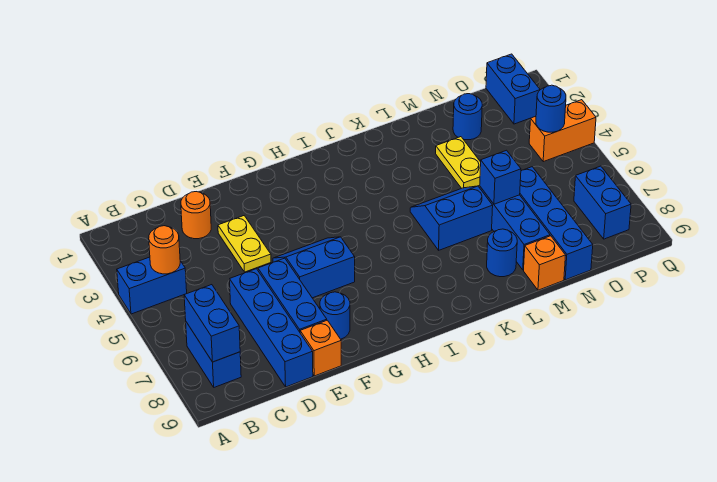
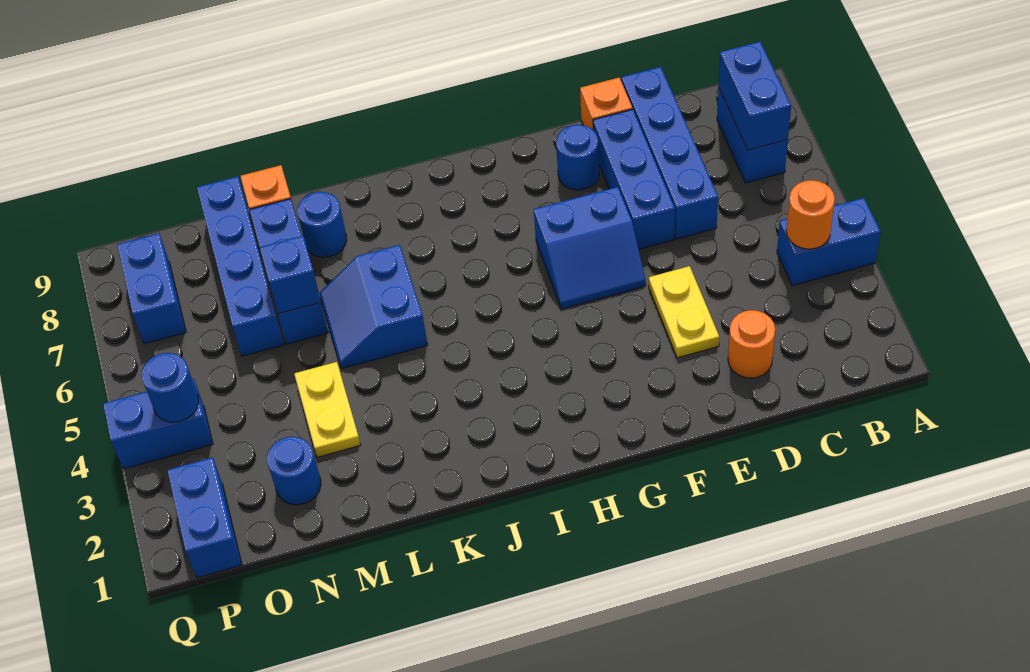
blue slope K5:L6 level 1 top 6 -> blue slope K5:L6 level 1 top K
orange brick P4:Q4 level 1 -> blue brick P4:Q4 level 1

